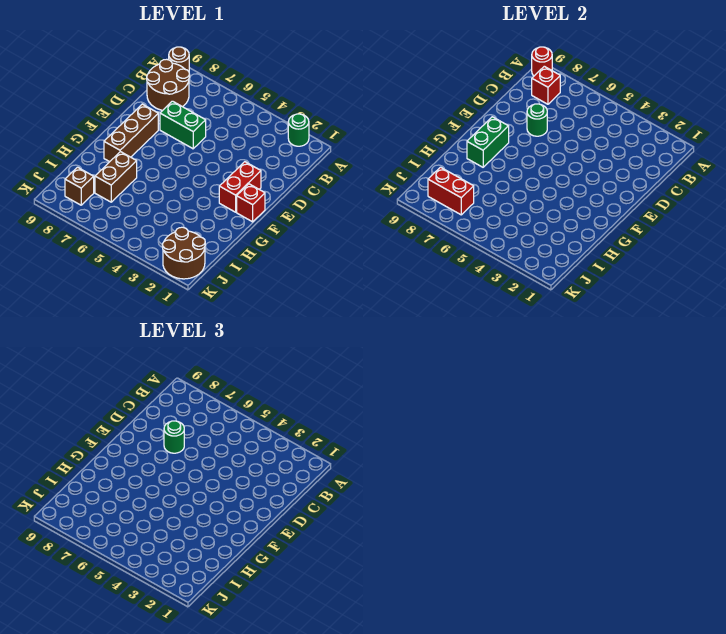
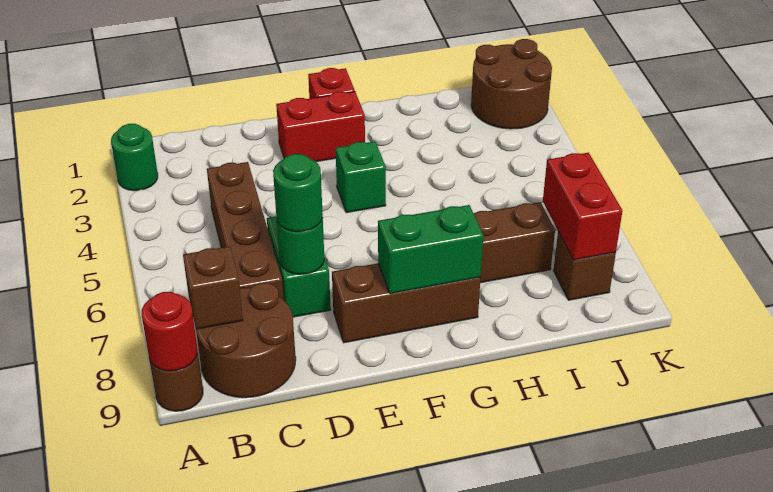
red brick B8 level 2 -> brown brick B8 level 2
none -> brown brick C4:C7 level 1
none -> green brick F4 level 1

